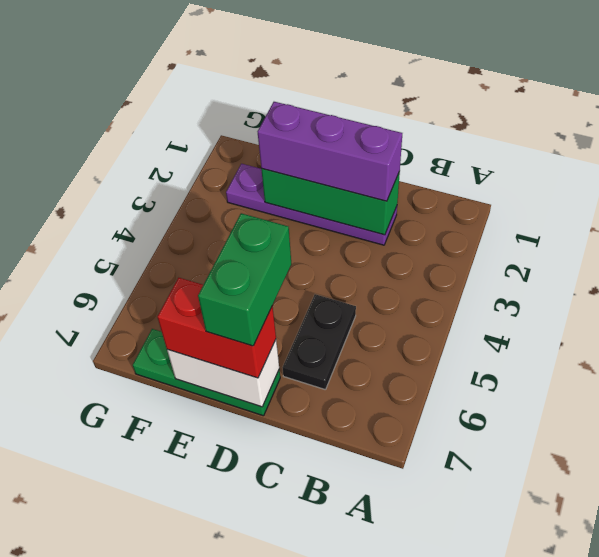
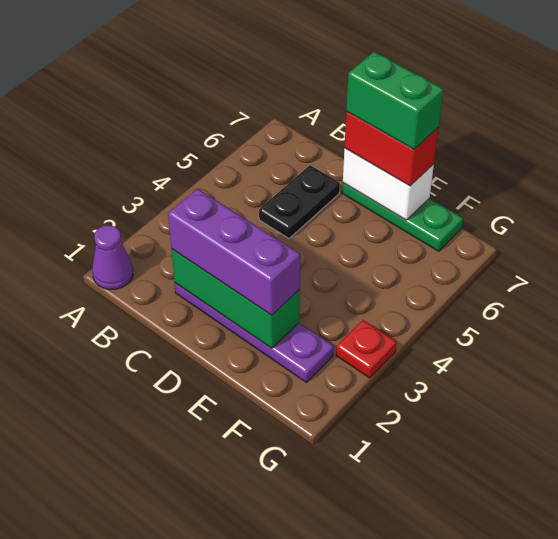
none -> purple cone A1 level 1
green brick D6:D7 level 4 -> green brick D7:E7 level 4
none -> red plate G3 level 1

